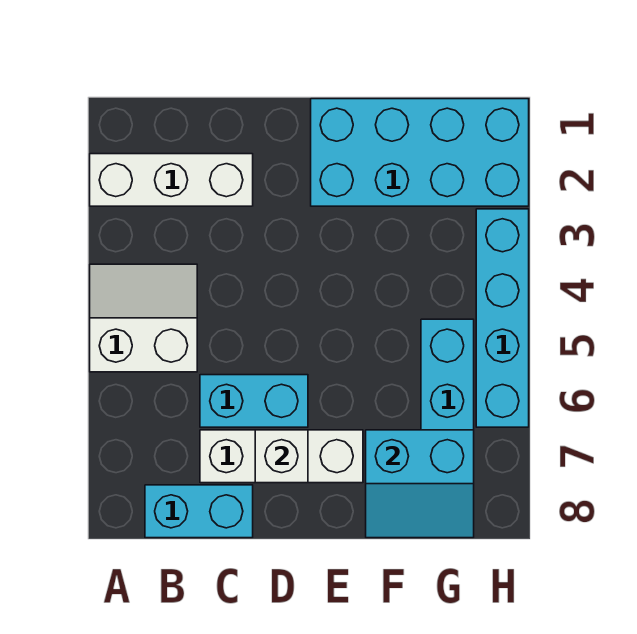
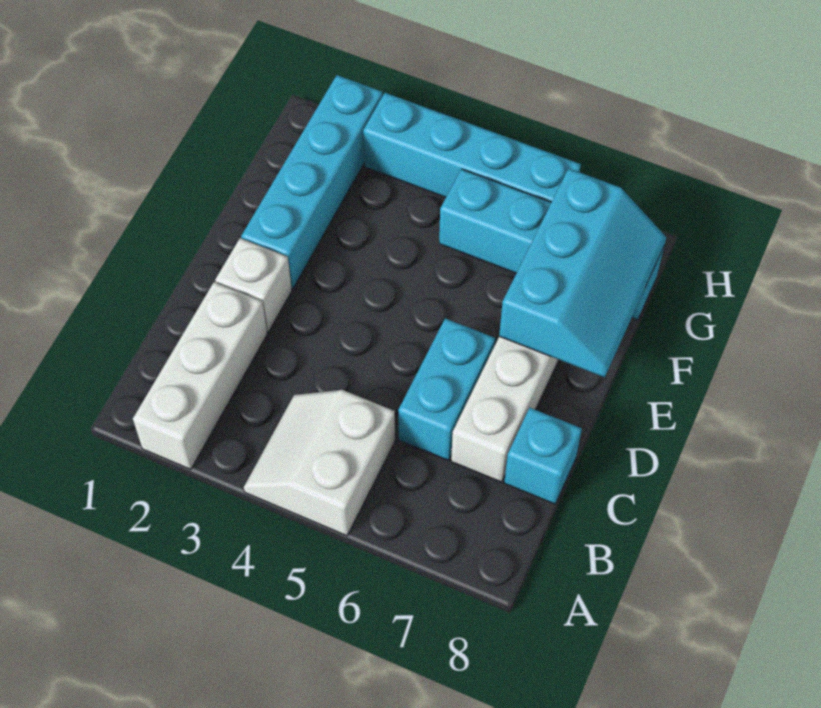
cyan brick B8:C8 level 1 -> cyan brick C8 level 1
white brick D7 level 2 -> white brick D2 level 1
cyan brick E1:H2 level 1 -> cyan brick E2:H2 level 1
cyan slope F7:G8 level 2 top 7 -> cyan slope E7:G8 level 2 top 7

